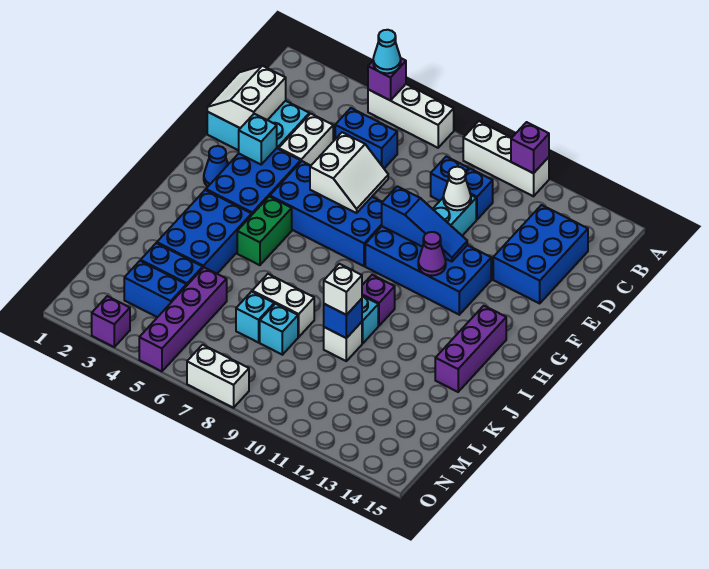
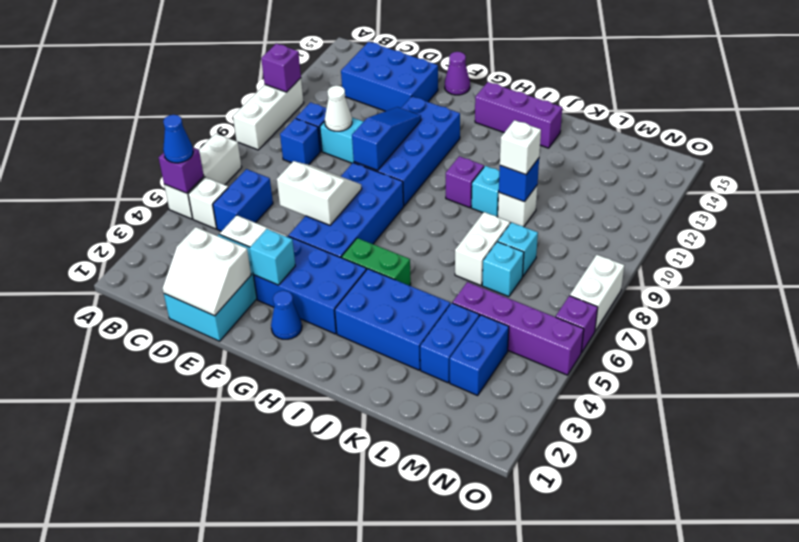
cyan cone A5 level 3 -> blue cone A5 level 3
none -> white brick B5 level 1
purple cone G11 level 2 -> purple cone F15 level 1
purple brick O3 level 1 -> purple brick O6 level 1

